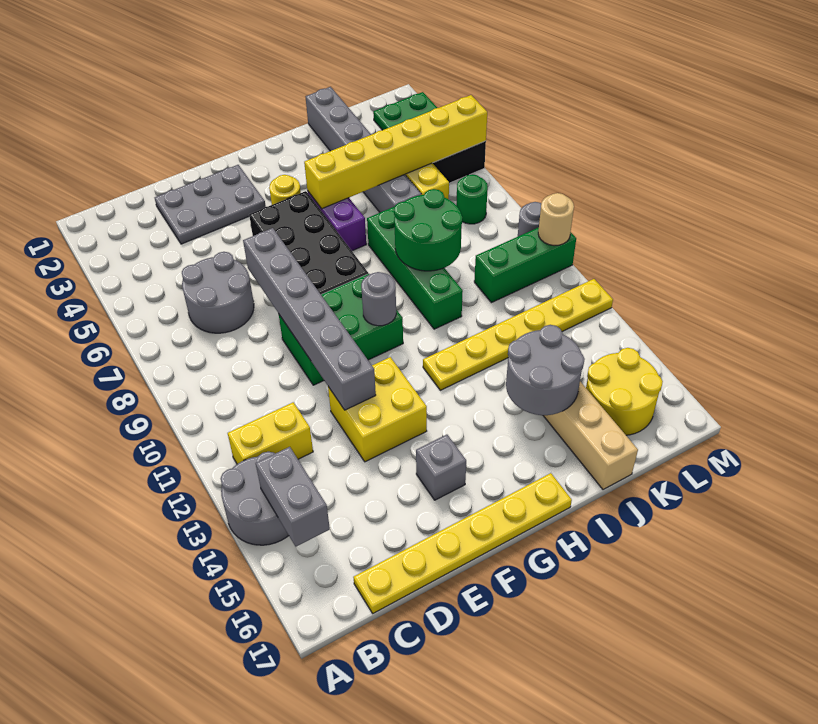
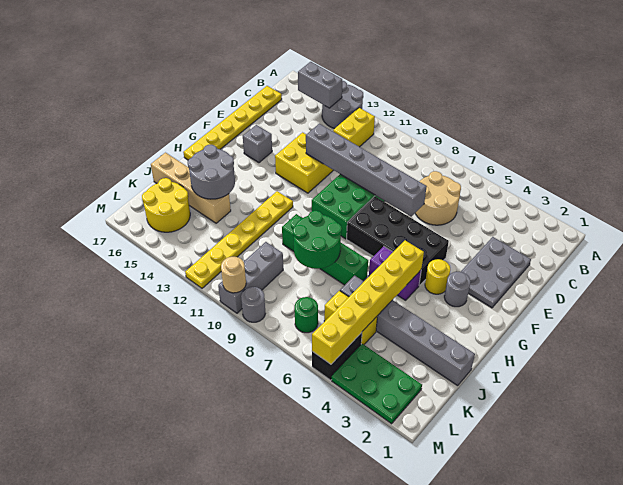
grey round brick C6:D7 level 1 -> tan round brick C6:D7 level 1
grey round brick G10 level 2 -> grey round brick G3 level 1
green brick K10:M10 level 1 -> grey brick K10:M10 level 1

